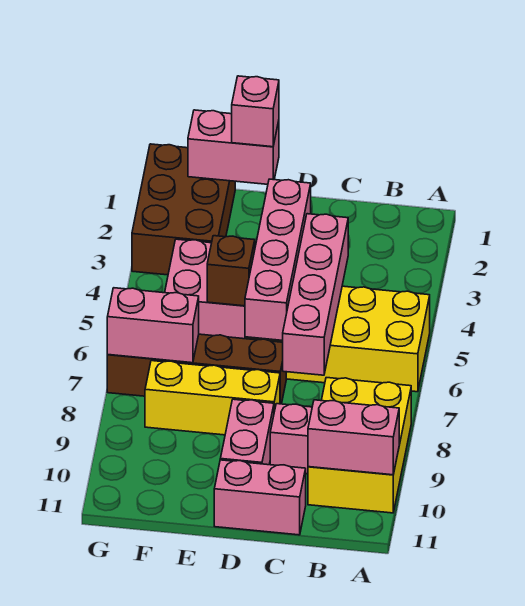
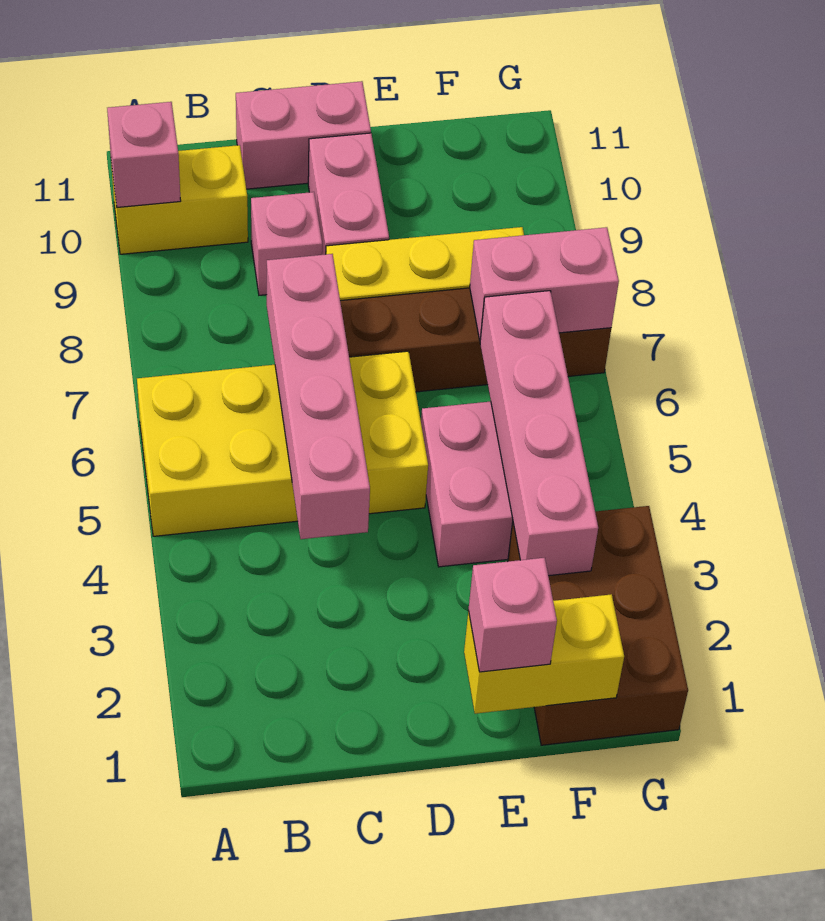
yellow brick A8:B10 level 1 -> yellow brick A10:B10 level 1
pink brick A10:B10 level 2 -> pink brick A10 level 2
pink brick D3:D6 level 2 -> pink brick F3:F6 level 2
pink brick E1:F1 level 2 -> yellow brick E1:F1 level 2
brown brick E5 level 2 -> none

